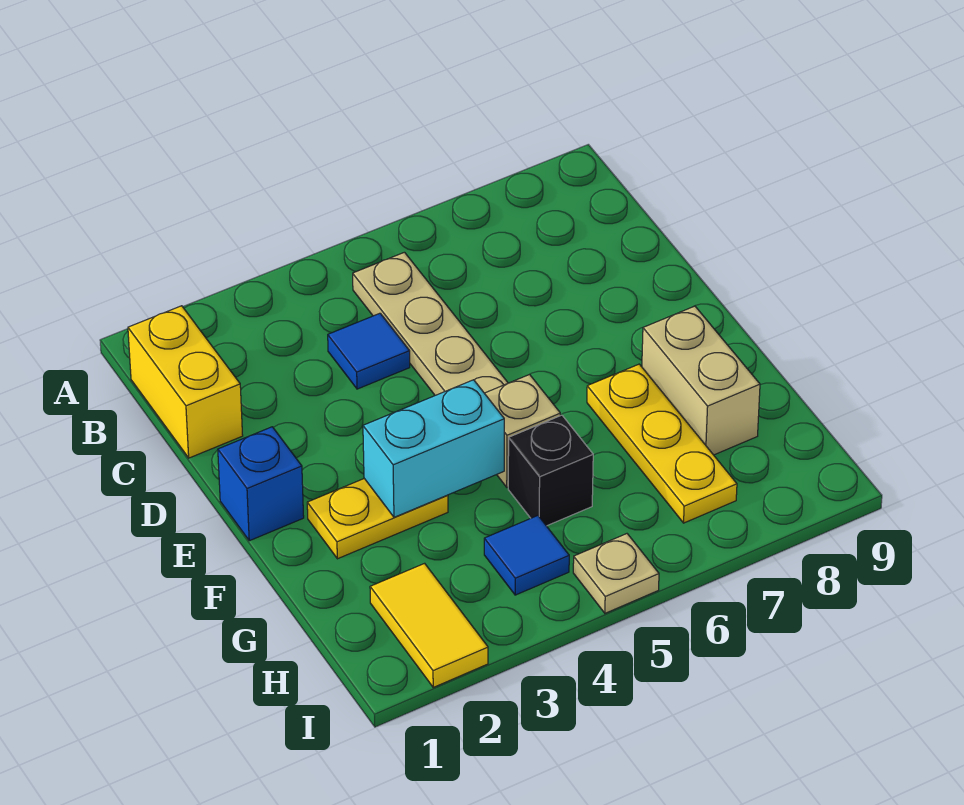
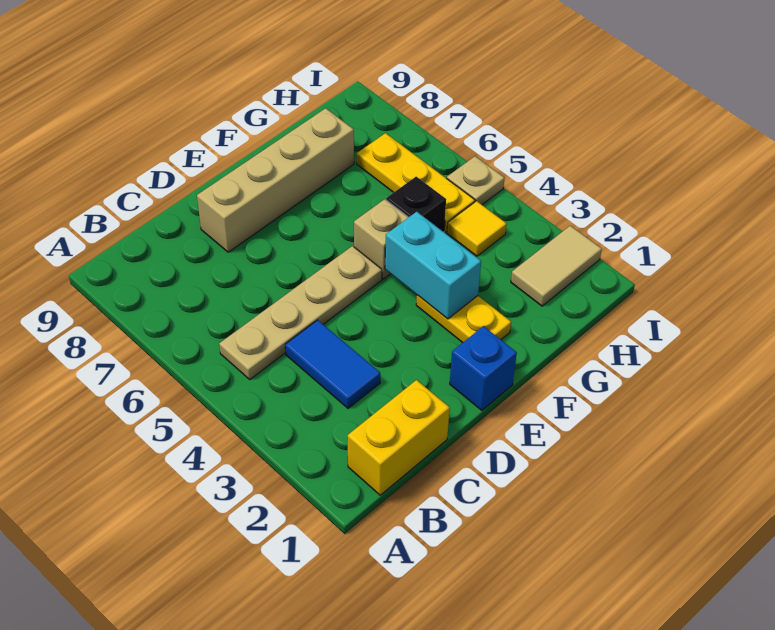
blue tile C4 level 1 -> blue tile C3:C4 level 1
yellow plate F7:H7 level 1 -> yellow plate H5:H7 level 1
tan brick F8:G8 level 1 -> tan brick D8:G8 level 1
yellow tile H2:I2 level 1 -> tan tile H2:I2 level 1
blue tile H4 level 1 -> yellow tile H4 level 1

